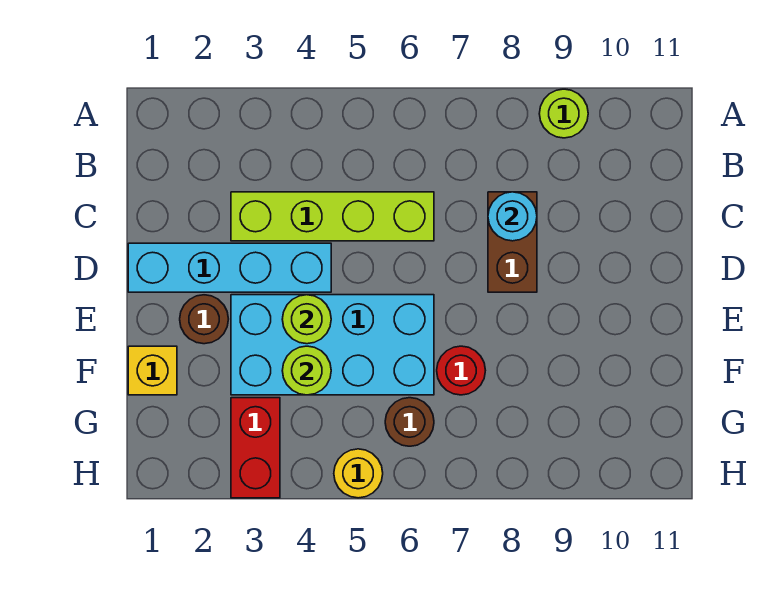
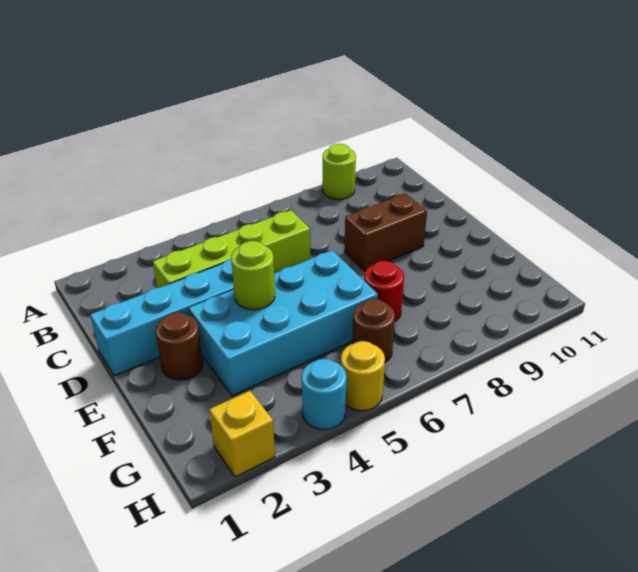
brown brick C8:D8 level 1 -> brown brick D8:D9 level 1
cyan round brick C8 level 2 -> cyan round brick H4 level 1
yellow brick F1 level 1 -> yellow brick H2 level 1
lime round brick F4 level 2 -> none
red brick G3:H3 level 1 -> none

